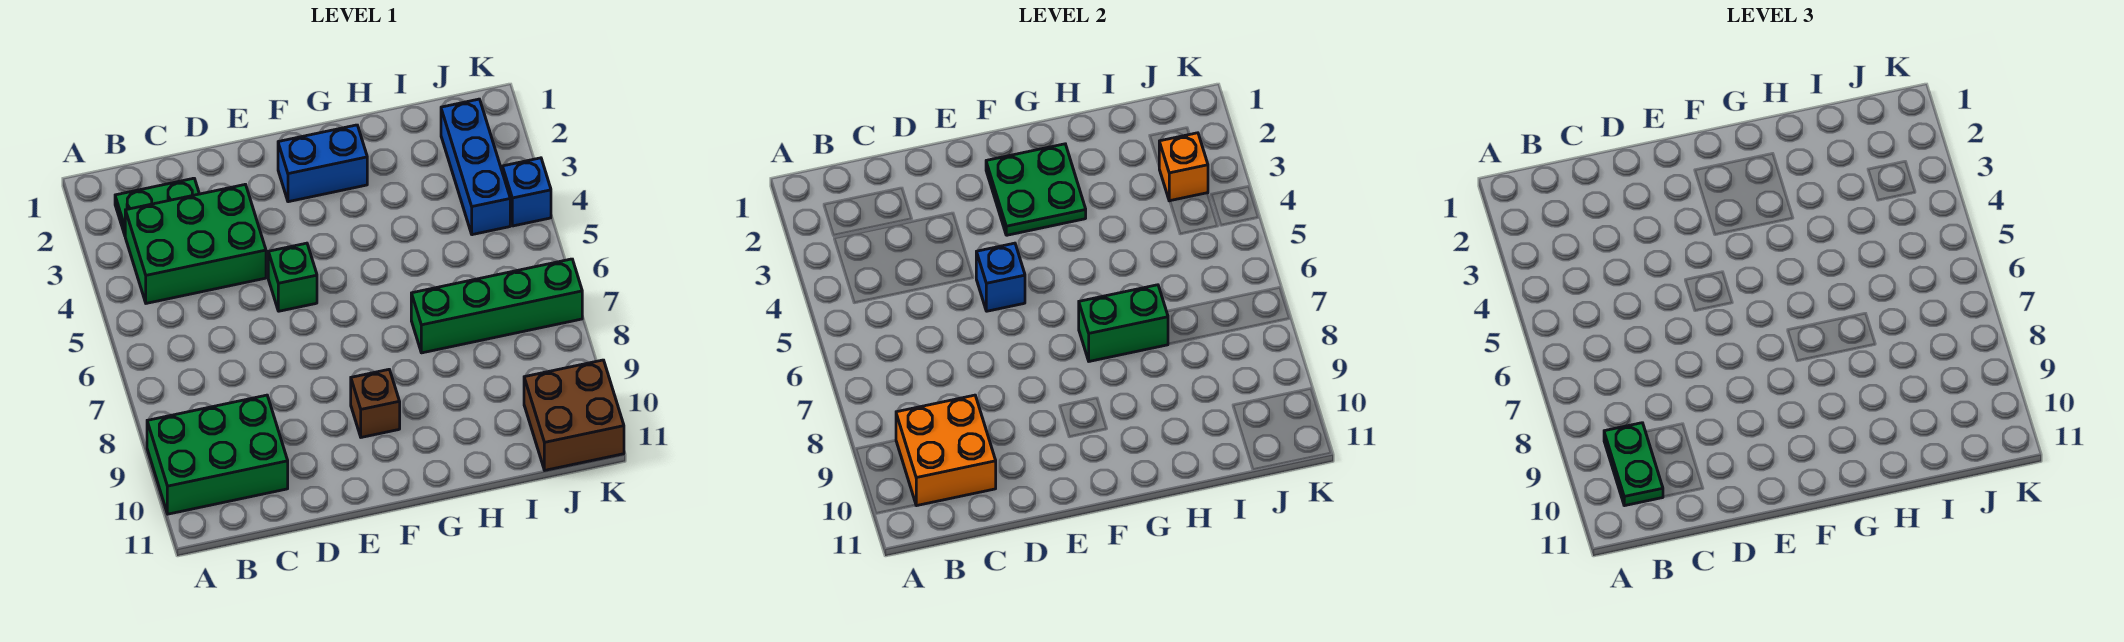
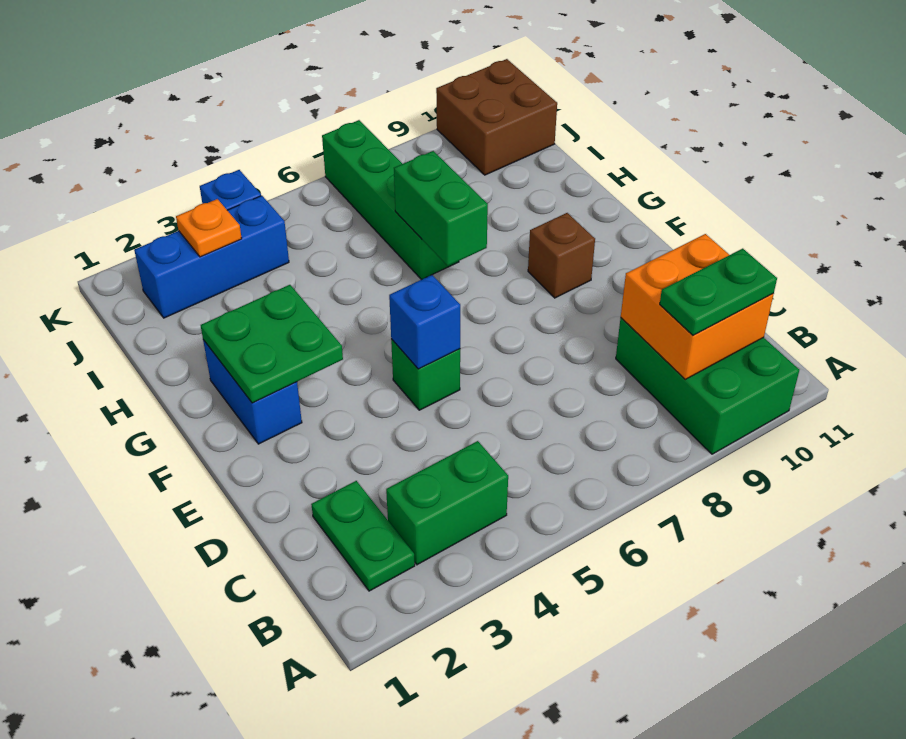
green brick B3:D4 level 1 -> green brick B3:B4 level 1
orange brick J3 level 2 -> orange plate J3 level 2

